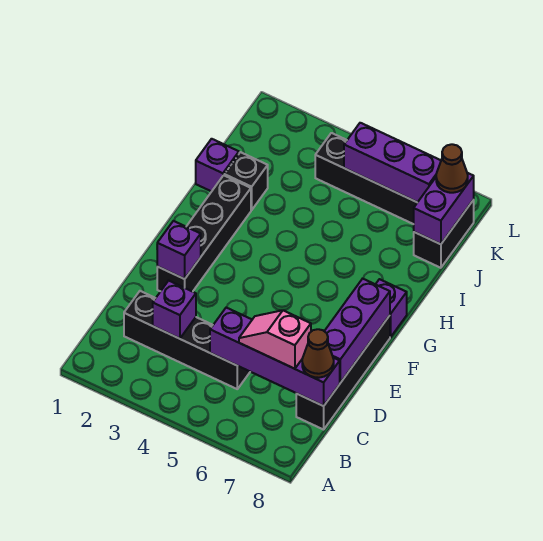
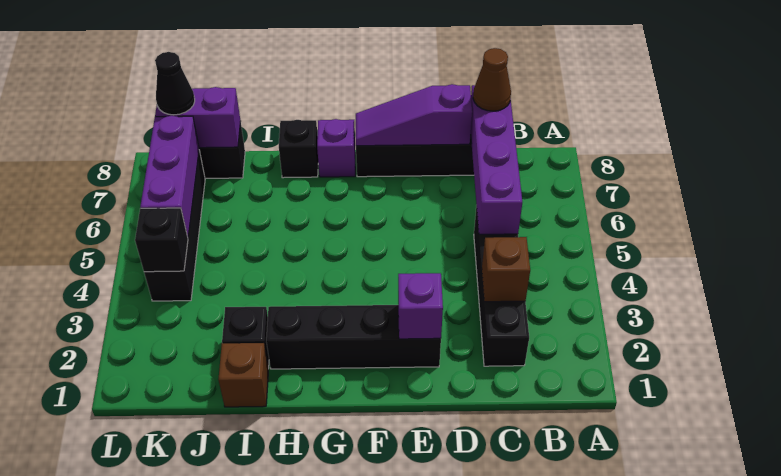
purple brick C3 level 2 -> brown brick C3 level 2
pink slope C6:C7 level 3 top 7 -> none
purple brick D8:F8 level 2 -> purple slope D8:F8 level 2 top D
none -> black brick H8 level 1
purple brick I1 level 1 -> brown brick I1 level 1
none -> black brick K4 level 2
brown cone K8 level 3 -> black cone K8 level 3

